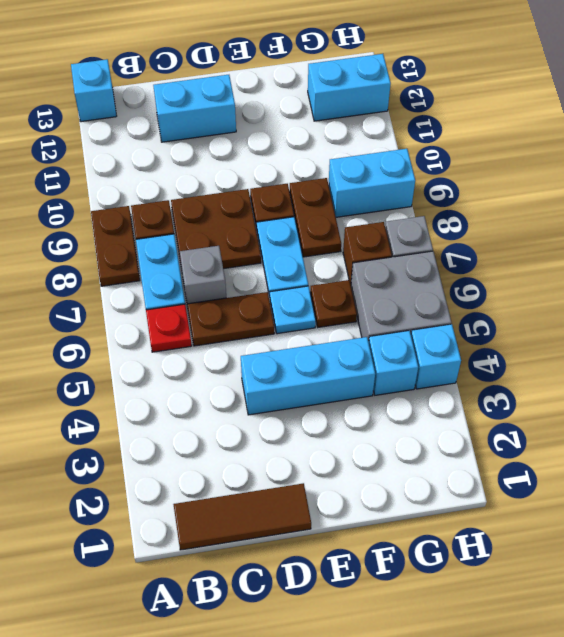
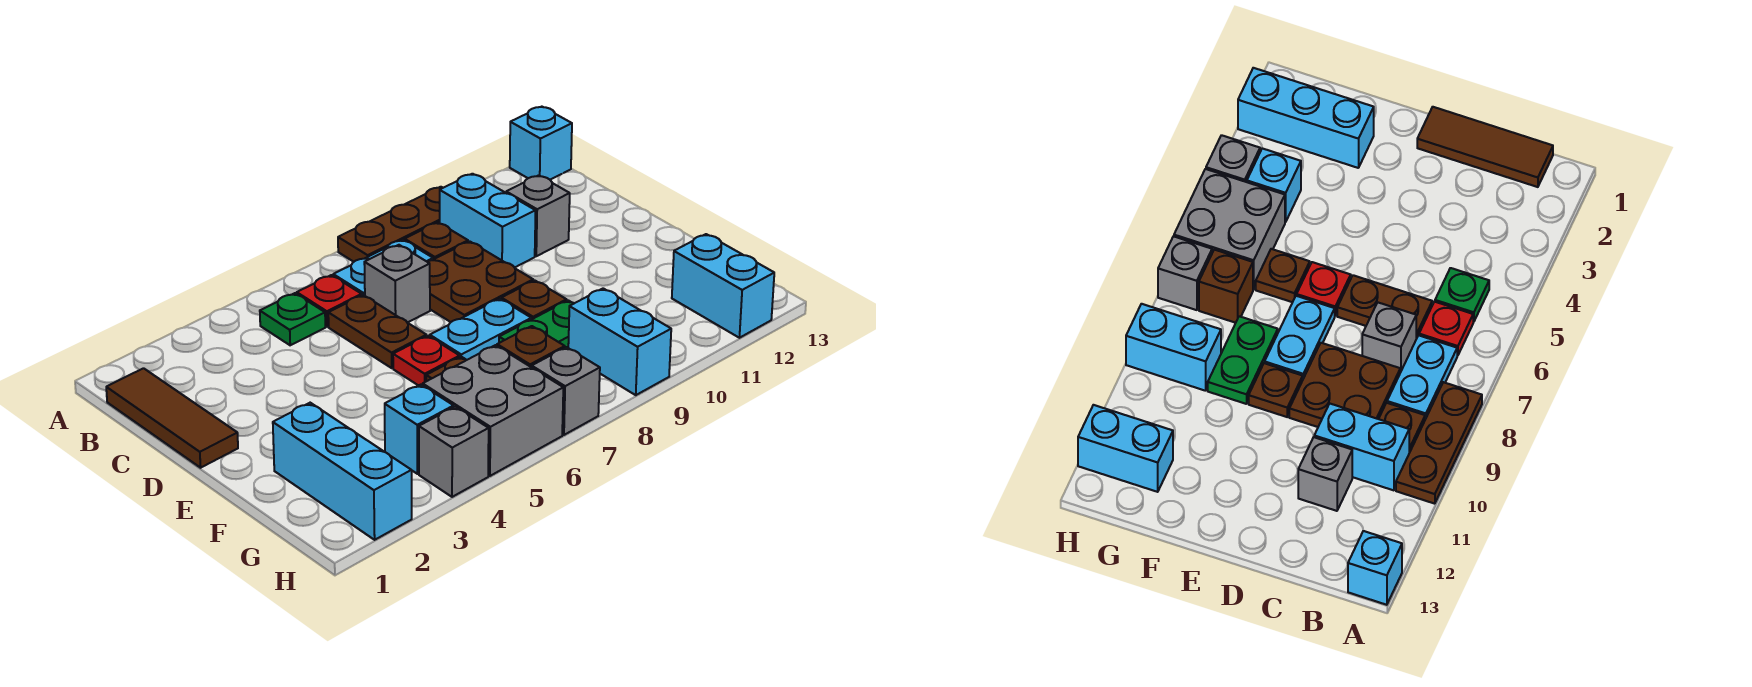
brown plate A8:A9 level 1 -> brown plate A8:A10 level 1
none -> green plate B5 level 1
none -> grey brick C11 level 1
cyan brick C12:D12 level 1 -> cyan brick B10:C10 level 1
cyan brick D4:F4 level 1 -> cyan brick F2:H2 level 1
cyan plate E6 level 1 -> red plate E6 level 1
brown plate F8:F9 level 1 -> green plate F8:F9 level 1
cyan brick H4 level 1 -> grey brick H4 level 1

